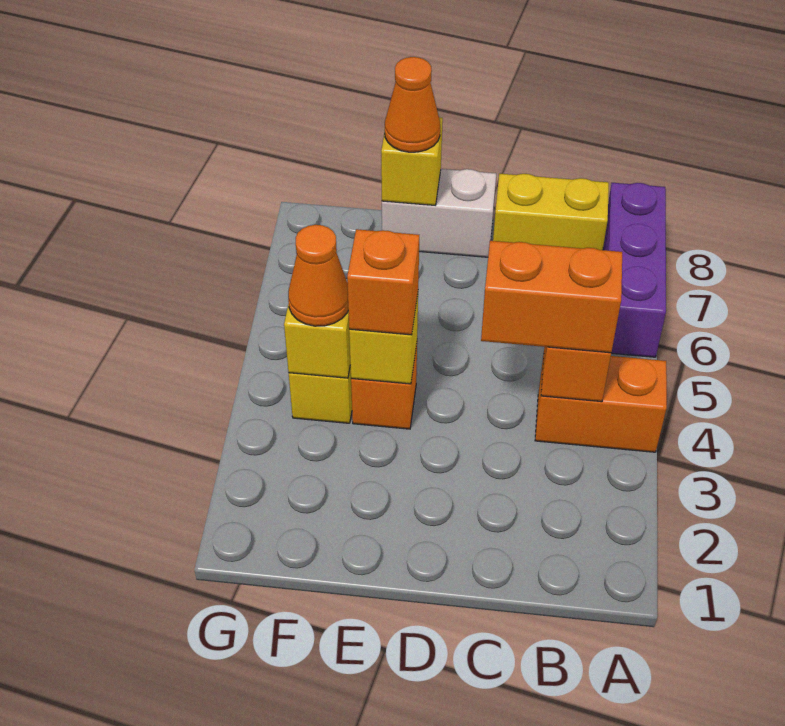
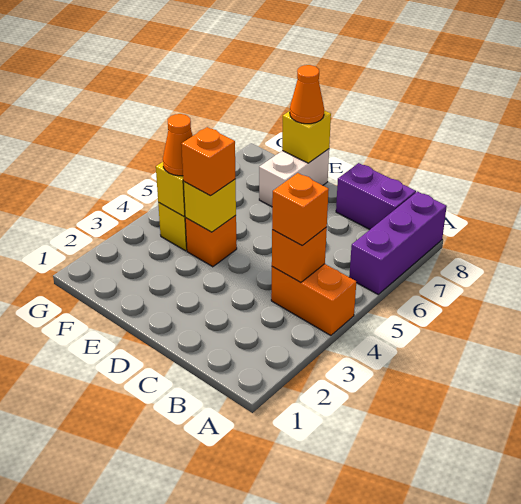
orange brick B4:C4 level 3 -> orange brick B4 level 3
yellow brick B8:C8 level 1 -> purple brick B8:C8 level 1
white brick D8:E8 level 1 -> white brick E7:E8 level 1

